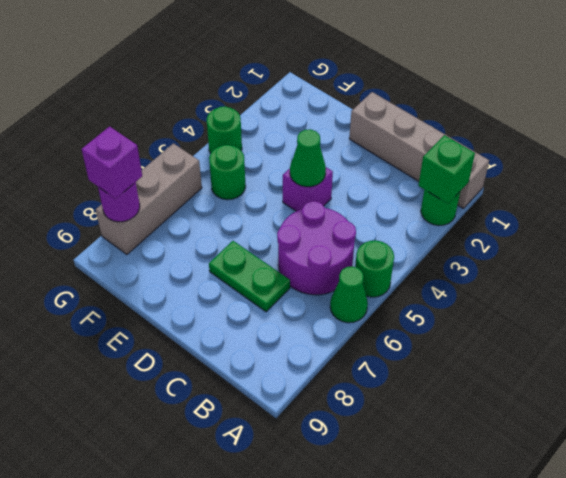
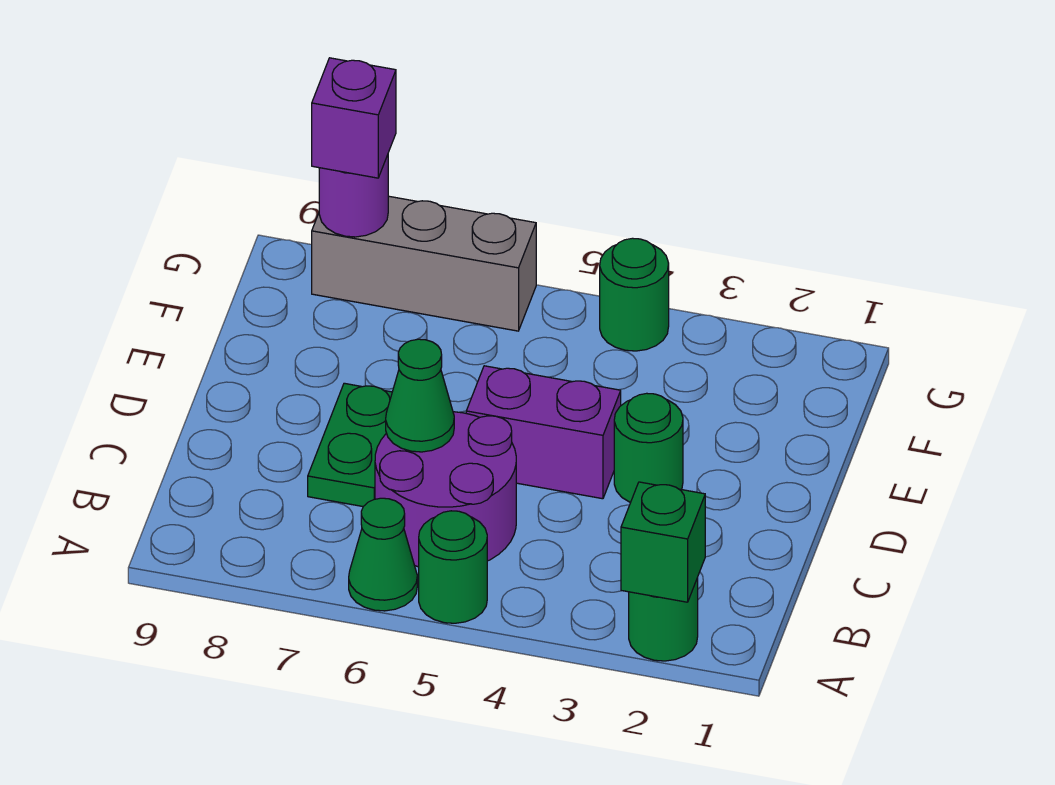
grey brick A1:D1 level 1 -> none
purple brick D4 level 1 -> purple brick D4:D5 level 1
green cone D4 level 2 -> green cone C6 level 2
green round brick F5 level 1 -> green round brick D3 level 1

